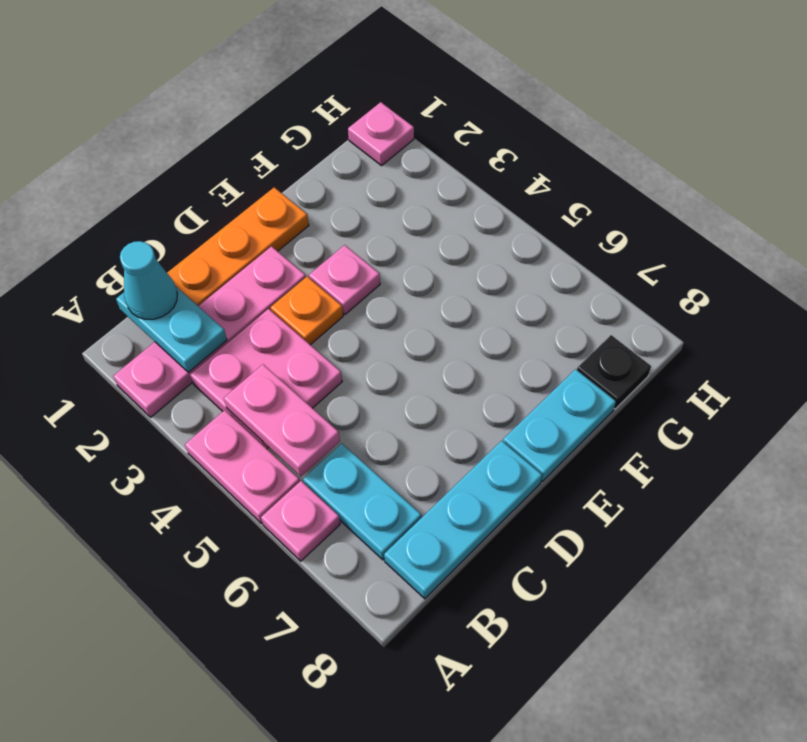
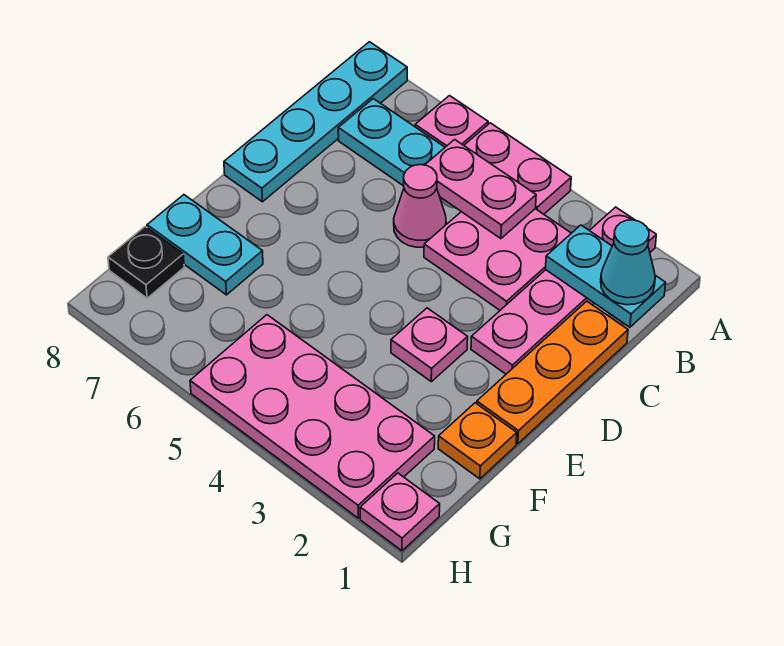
cyan plate B8:D8 level 1 -> cyan plate A8:D8 level 1
none -> pink cone C5 level 1
orange plate D3 level 1 -> orange plate F1 level 1
cyan plate E8:F8 level 1 -> cyan plate F7:F8 level 1
none -> pink plate G2:H5 level 1

